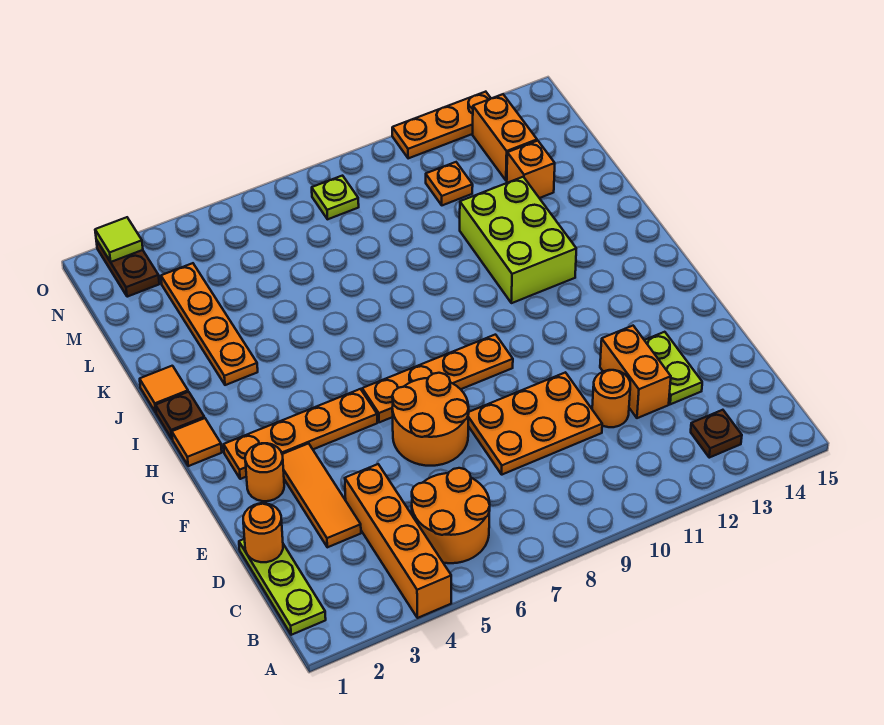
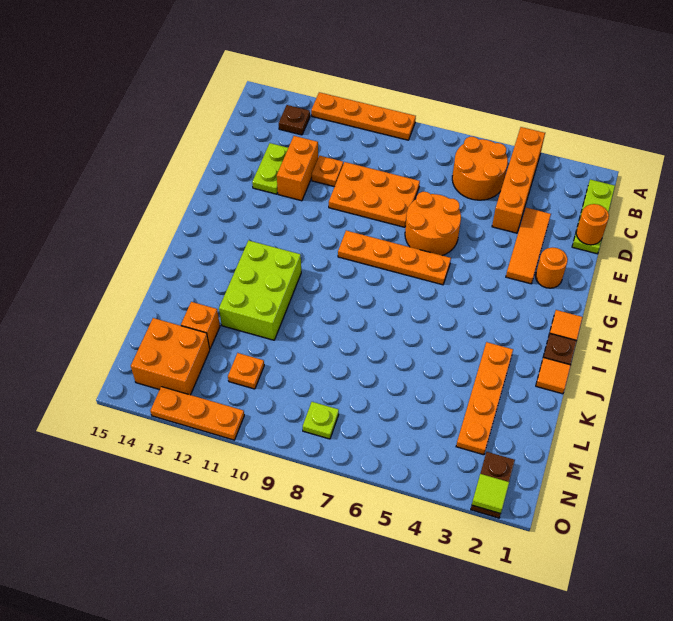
orange round brick D11 level 1 -> orange plate D11 level 1
orange plate G2:G5 level 1 -> orange plate A9:A12 level 1
orange brick M13:N13 level 1 -> orange brick M13:N14 level 1

